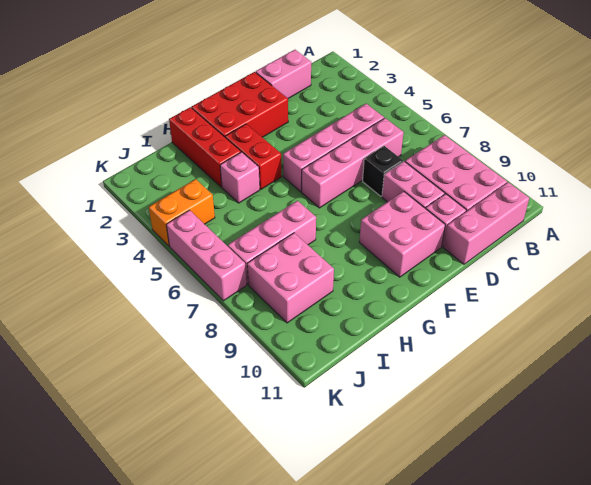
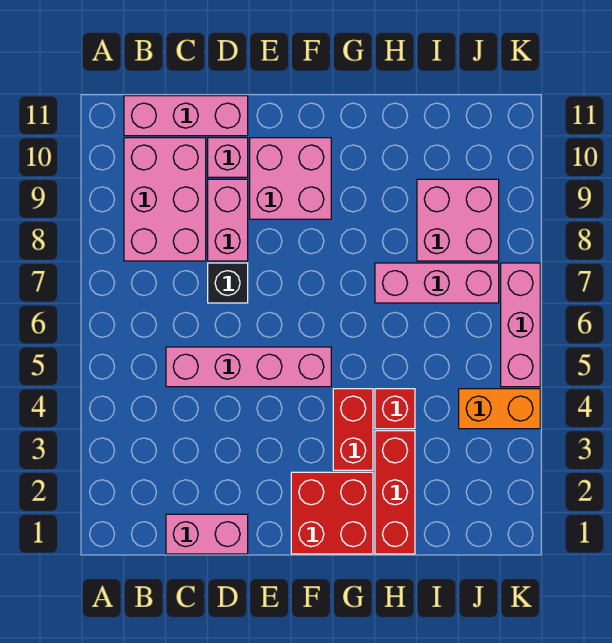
pink brick C6:F6 level 1 -> none
red brick E1:G2 level 1 -> red brick F1:G2 level 1
pink brick H4 level 1 -> red brick H4 level 1

